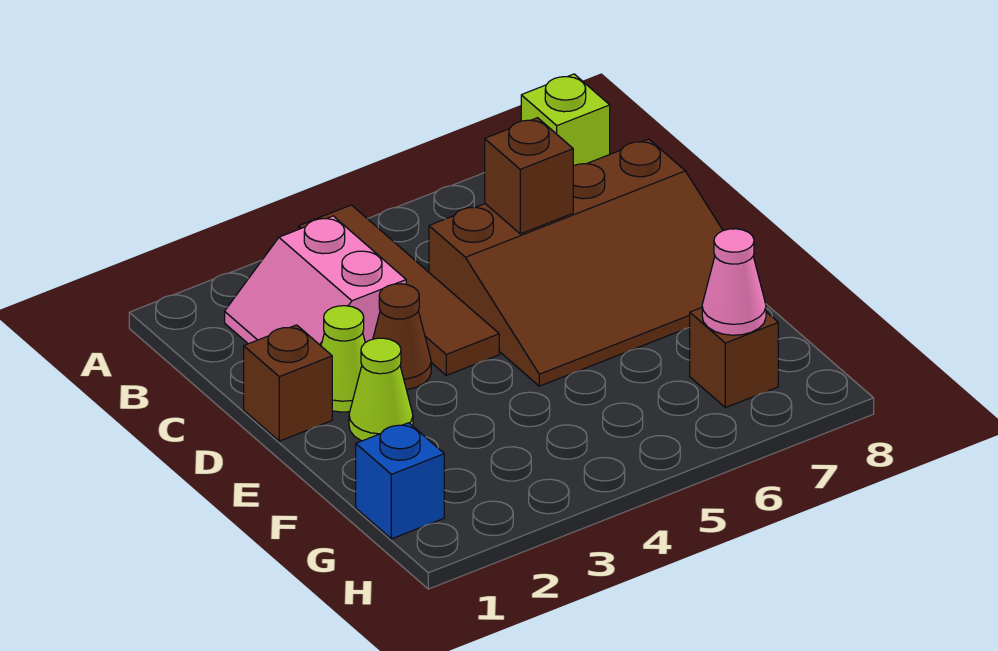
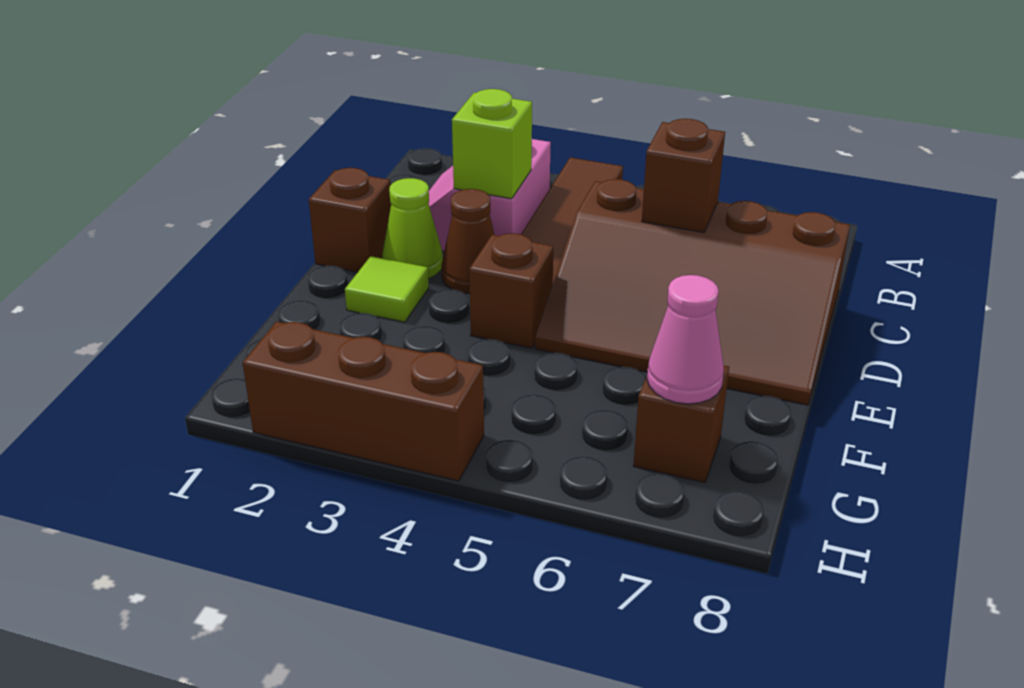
lime brick A8 level 1 -> lime brick C3 level 2
lime cone E2 level 1 -> lime tile E2 level 1
none -> brown brick E4 level 1
blue brick G1 level 1 -> none
none -> brown brick H2:H4 level 1

